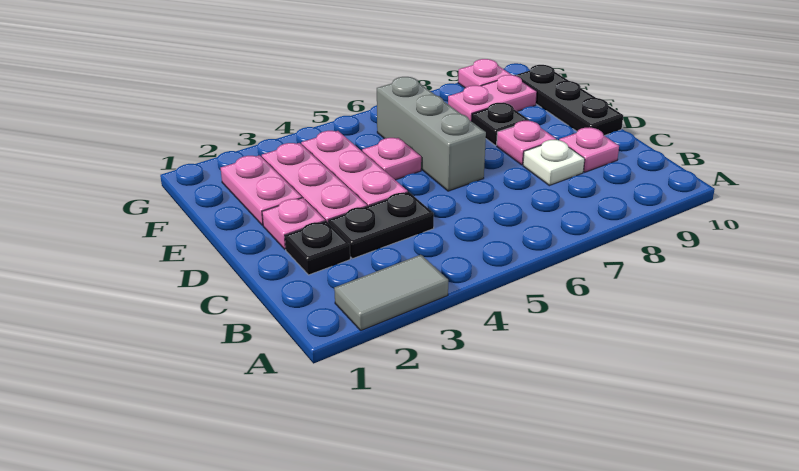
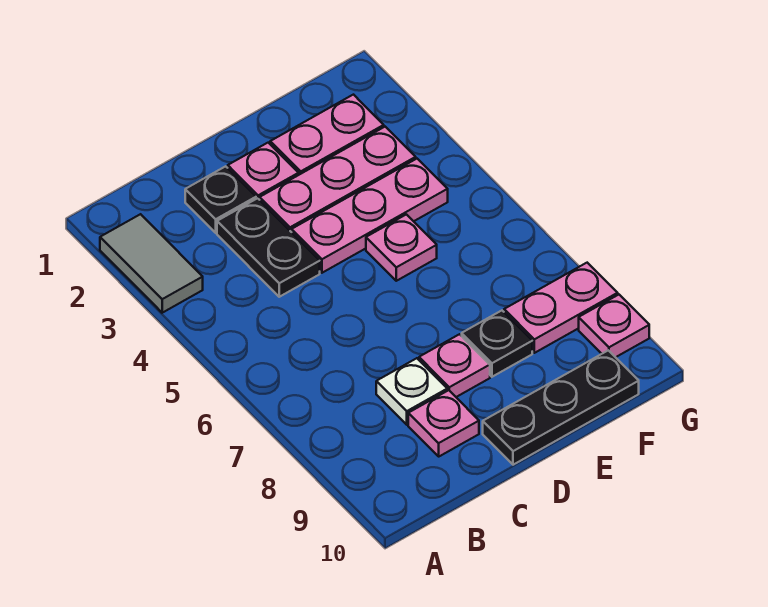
grey brick D6:F6 level 1 -> none
pink plate F8:F9 level 1 -> pink plate F8:G8 level 1

